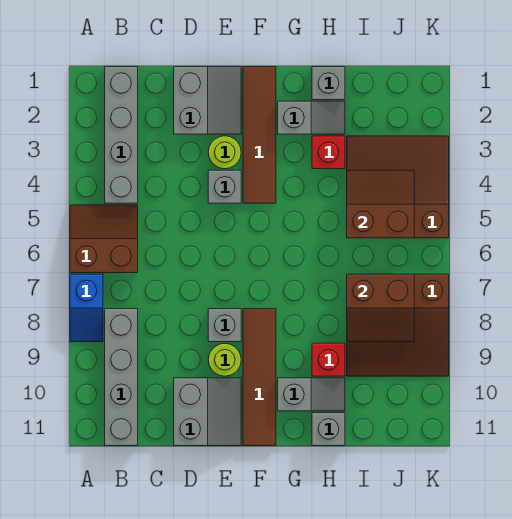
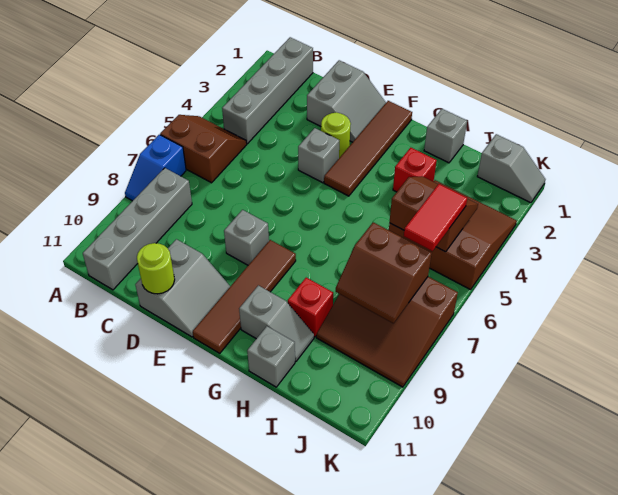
lime round brick E9 level 1 -> lime round brick D11 level 2
grey slope G2:H2 level 1 top G -> grey slope J1:K1 level 1 top J
none -> red tile J5:J6 level 3

